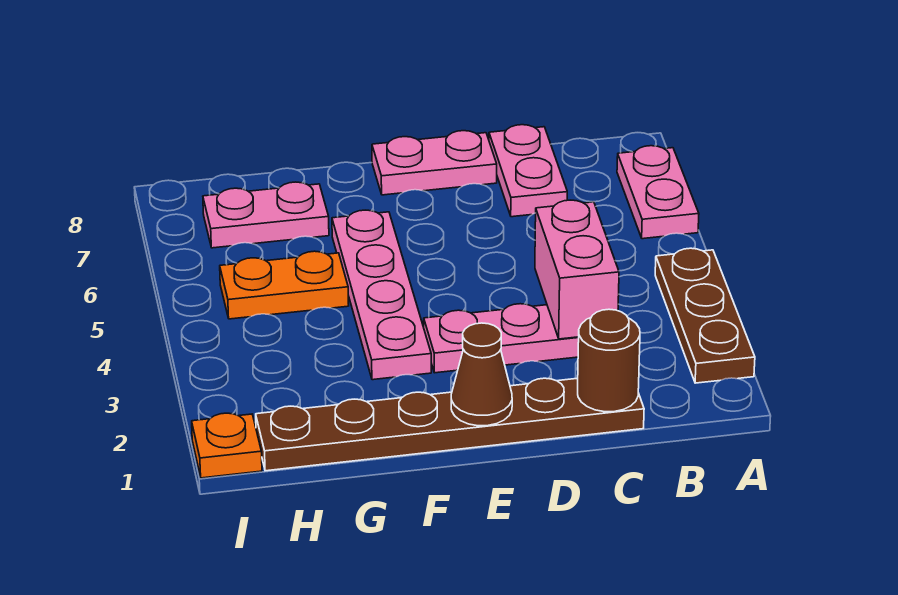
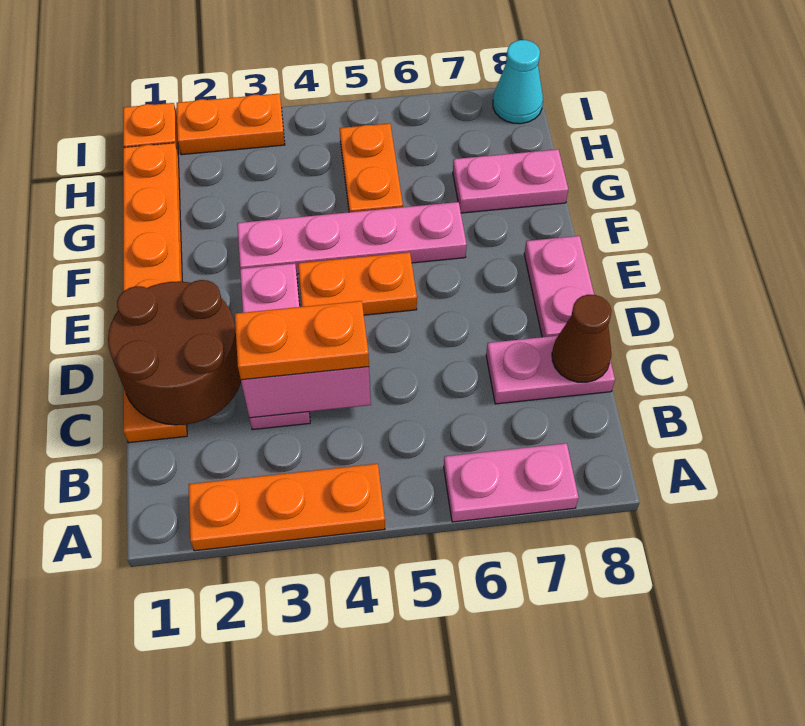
brown plate A2:A4 level 1 -> orange plate A2:A4 level 1
brown plate C1:H1 level 1 -> orange plate C1:H1 level 1
brown round brick C1 level 2 -> brown round brick C1:D2 level 2
none -> orange plate C3:C4 level 3
brown cone E1 level 2 -> brown cone C8 level 2
none -> orange plate E4:E5 level 1
pink plate G7:H7 level 1 -> pink plate G7:G8 level 1
none -> orange plate I2:I3 level 1
none -> cyan cone I8 level 1

